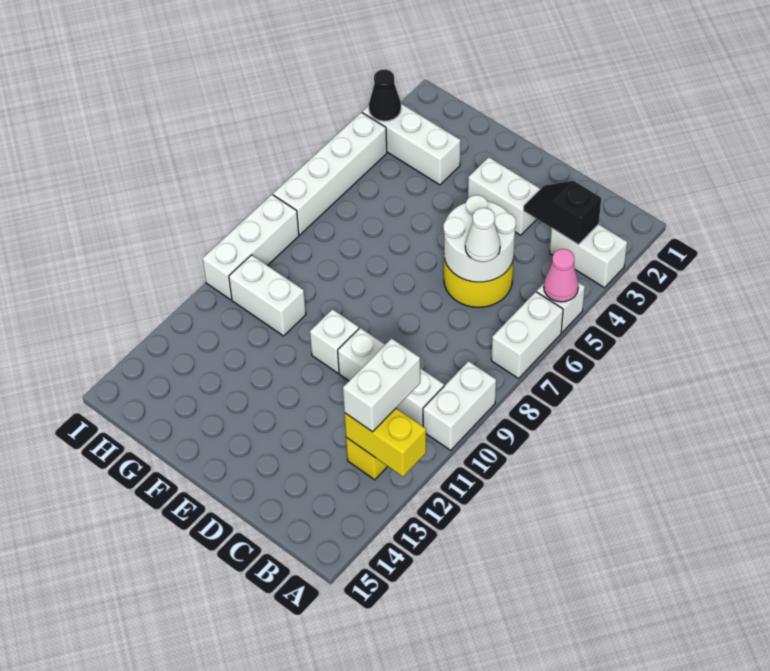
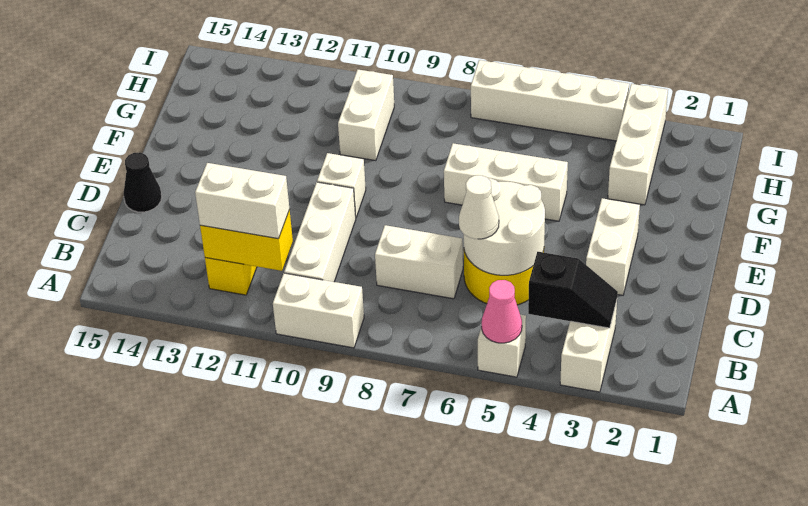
white brick A6:A7 level 1 -> white brick C7:C8 level 1
yellow brick A12:B12 level 2 -> yellow brick B11:B12 level 2
black slope B3:C3 level 2 top B -> black slope B3:B4 level 2 top 4
black cone I3 level 2 -> black cone D15 level 1
white brick I8:I10 level 1 -> white brick F5:F7 level 1

